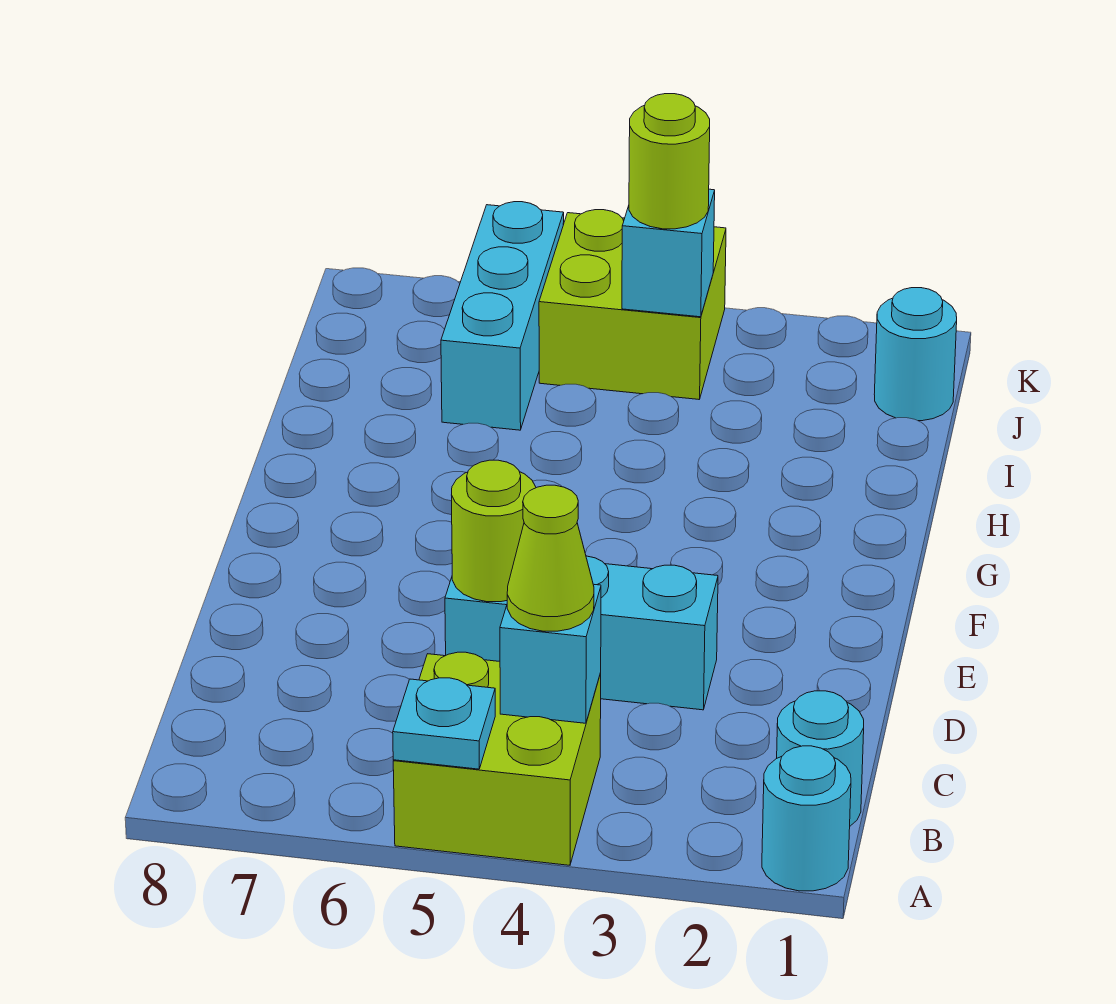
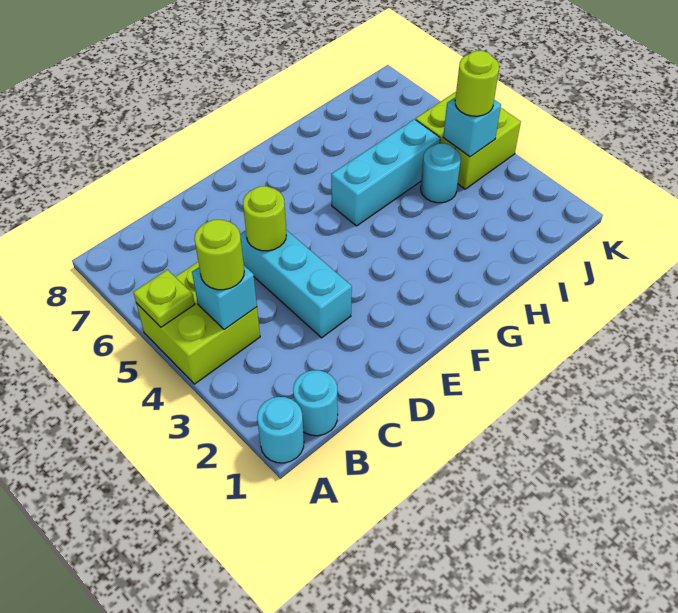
cyan plate A5 level 2 -> lime plate A5 level 2
lime cone B4 level 3 -> lime round brick B4 level 3
cyan brick I6:K6 level 1 -> cyan brick G5:I5 level 1
cyan round brick J1 level 1 -> cyan round brick I4 level 1

